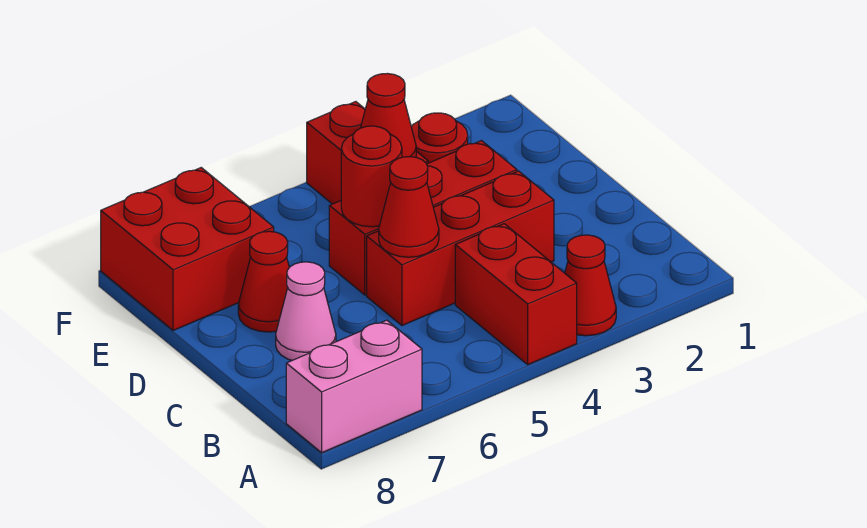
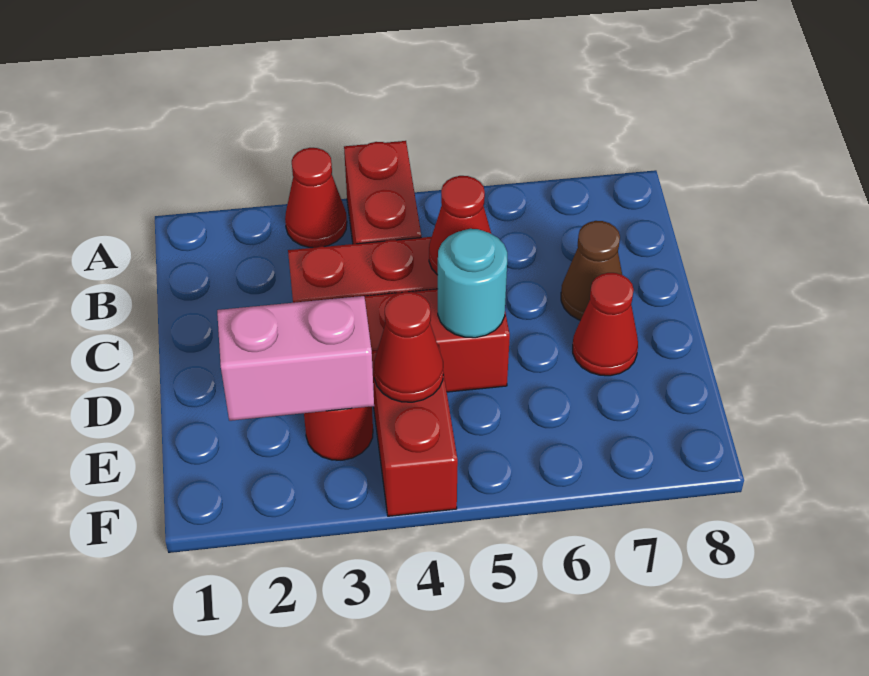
pink brick A7:A8 level 1 -> pink brick E2:E3 level 2
pink cone C7 level 1 -> brown cone C7 level 1
red round brick D5 level 2 -> cyan round brick D5 level 2
red brick E7:F8 level 1 -> none

